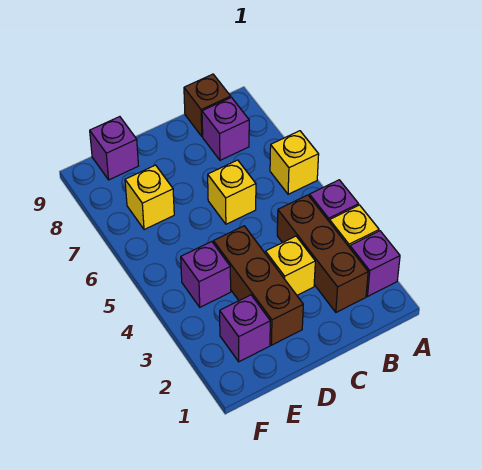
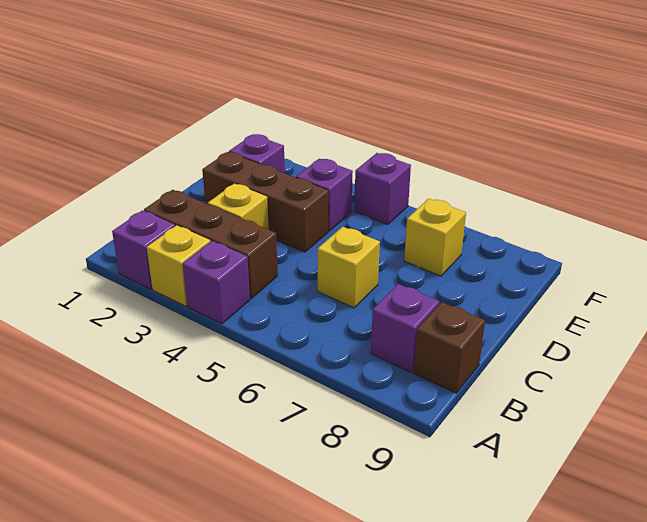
yellow brick A6 level 1 -> none
purple brick E9 level 1 -> purple brick F5 level 1

